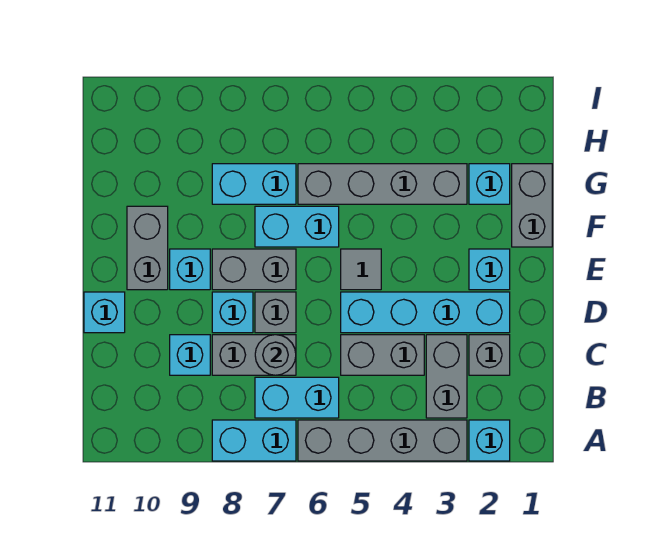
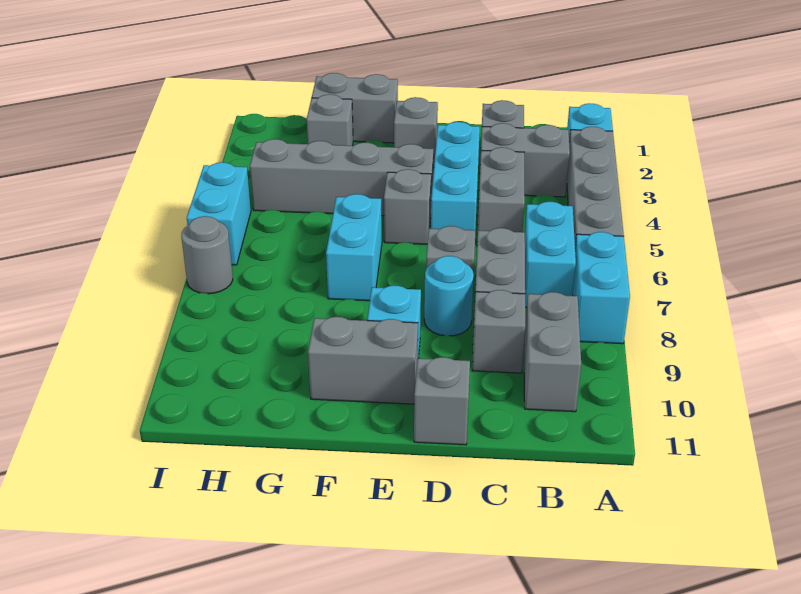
grey round brick C7 level 2 -> grey round brick I7 level 1
cyan brick C9 level 1 -> grey brick C9 level 1
cyan brick D2:D5 level 1 -> cyan brick D3:D5 level 1
cyan brick D8 level 1 -> cyan round brick D8 level 1
cyan brick D11 level 1 -> grey brick D11 level 1
cyan brick E2 level 1 -> grey brick E2 level 1
grey tile E5 level 1 -> grey brick E5 level 1
grey brick E7:E8 level 1 -> grey brick B9:B10 level 1
cyan brick G2 level 1 -> grey brick G2 level 1
grey brick G3:G6 level 1 -> grey brick E4:H4 level 1
cyan brick G7:G8 level 1 -> cyan brick I5:I6 level 1

